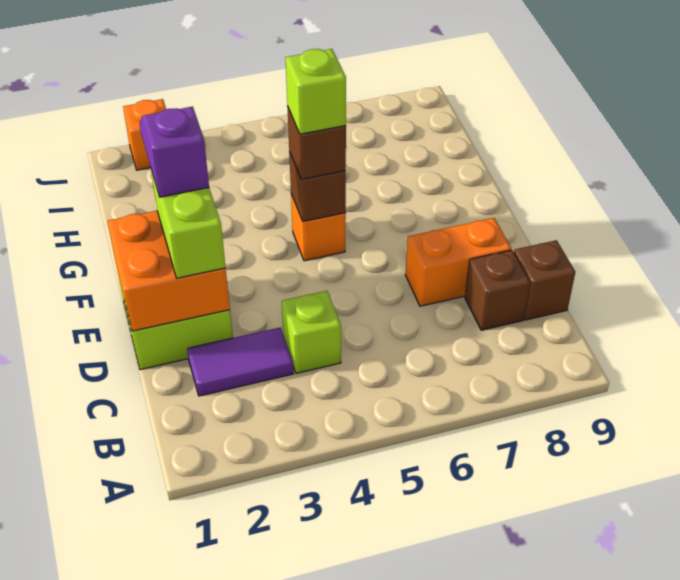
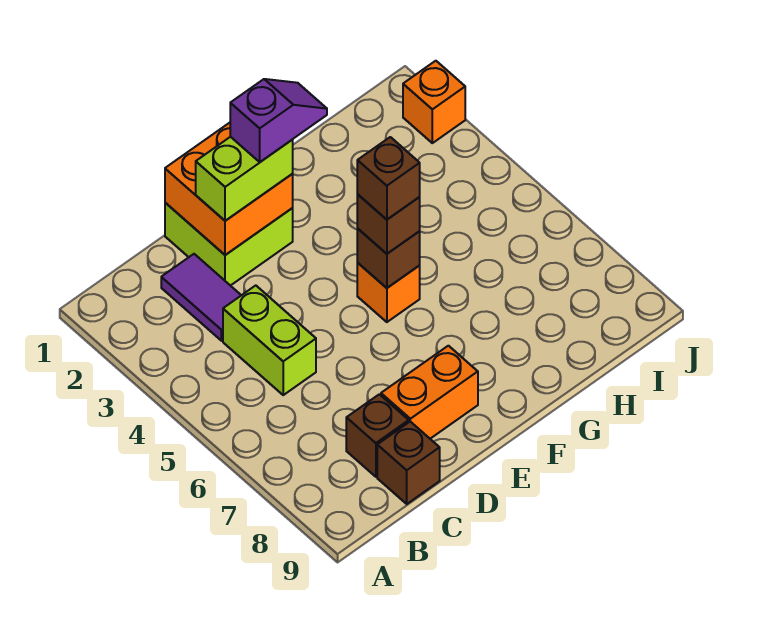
lime brick C4 level 1 -> lime brick C4:C5 level 1
orange brick D7:D8 level 1 -> orange brick D8:E8 level 1
lime brick F5 level 4 -> brown brick F5 level 4

